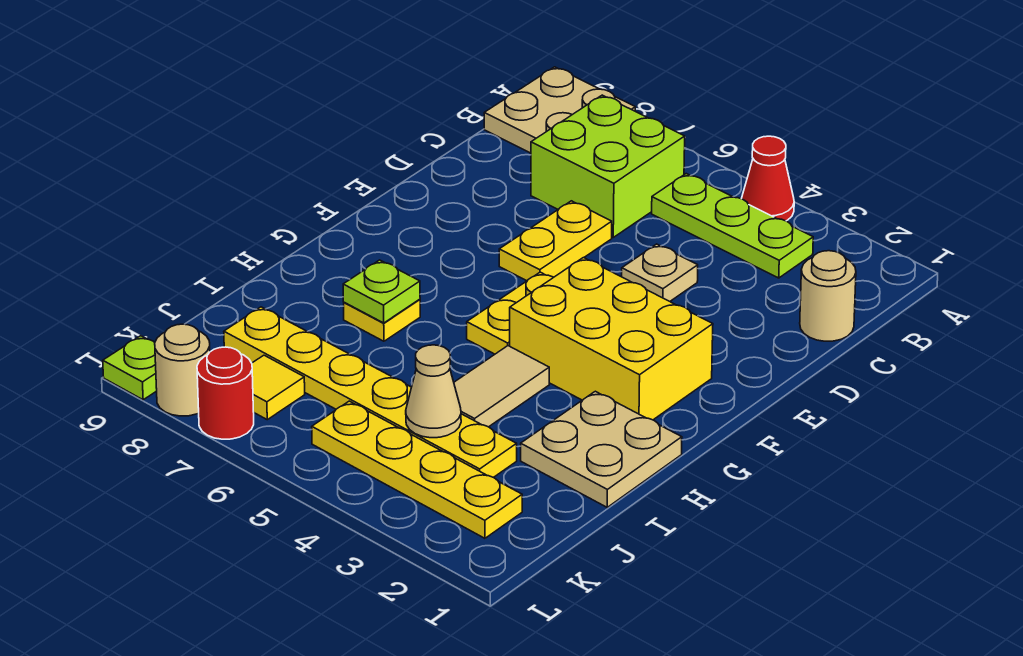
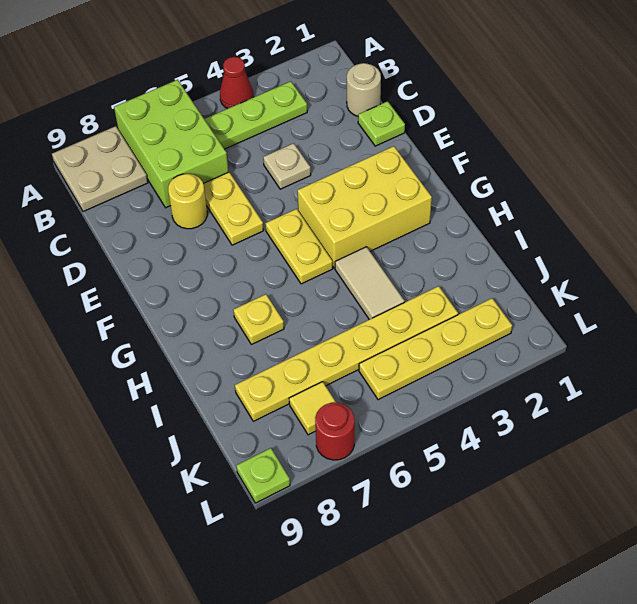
lime brick B6:C7 level 1 -> lime brick A6:C7 level 1
none -> yellow round brick D7 level 1
tan plate H1:I2 level 1 -> none
lime plate H7 level 2 -> lime plate D1 level 1
tan cone J4 level 2 -> none
tan round brick L8 level 1 -> none

